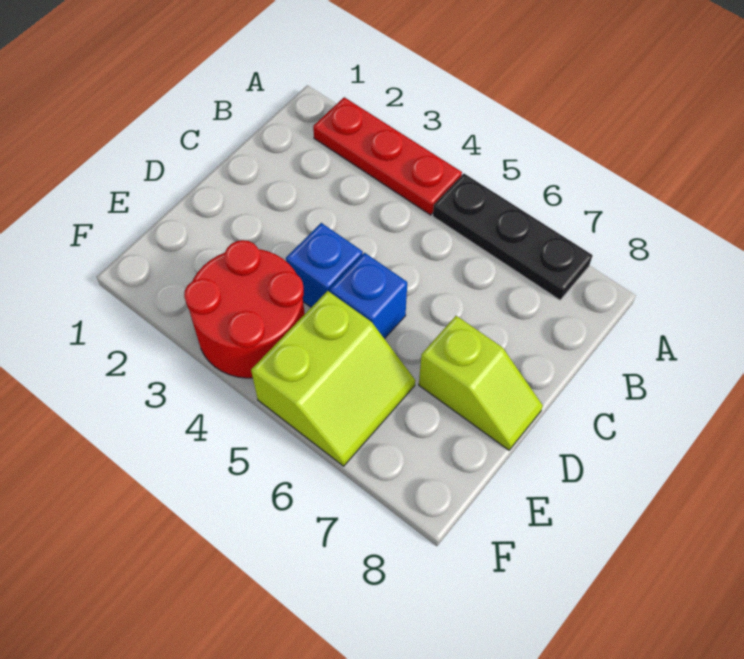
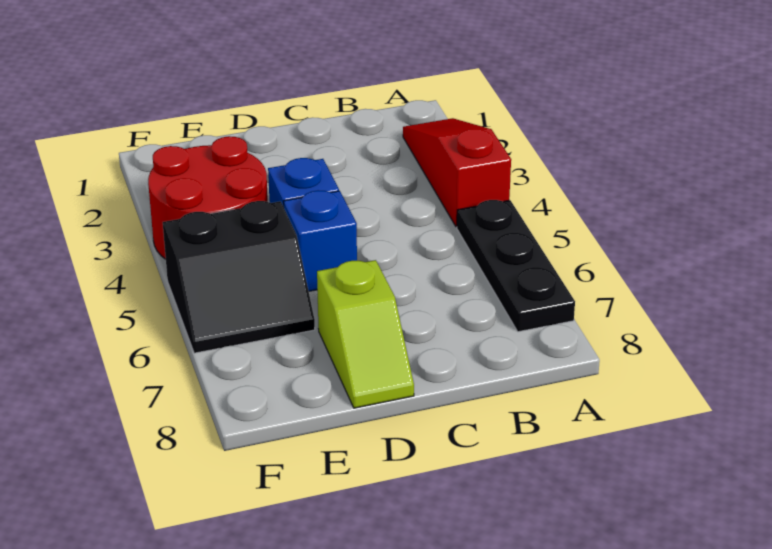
red plate A2:A4 level 1 -> red slope A2:A4 level 1 top 4
lime slope E5:F6 level 1 top 5 -> black slope E5:F6 level 1 top 5

